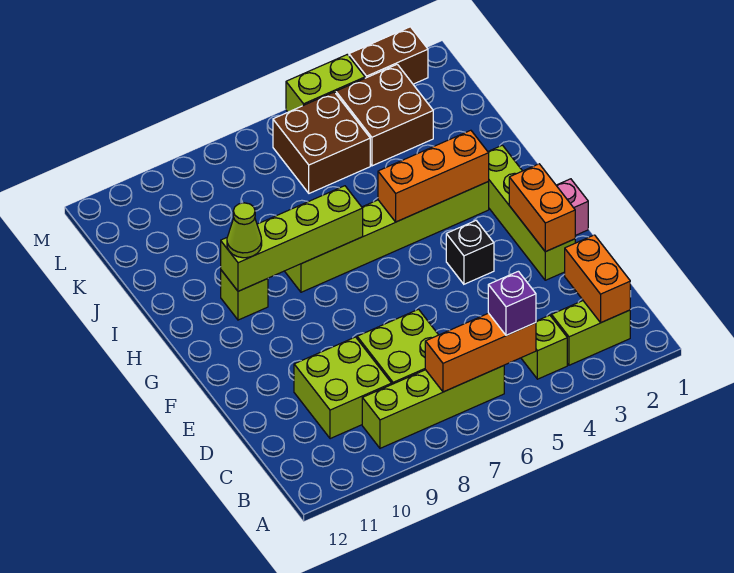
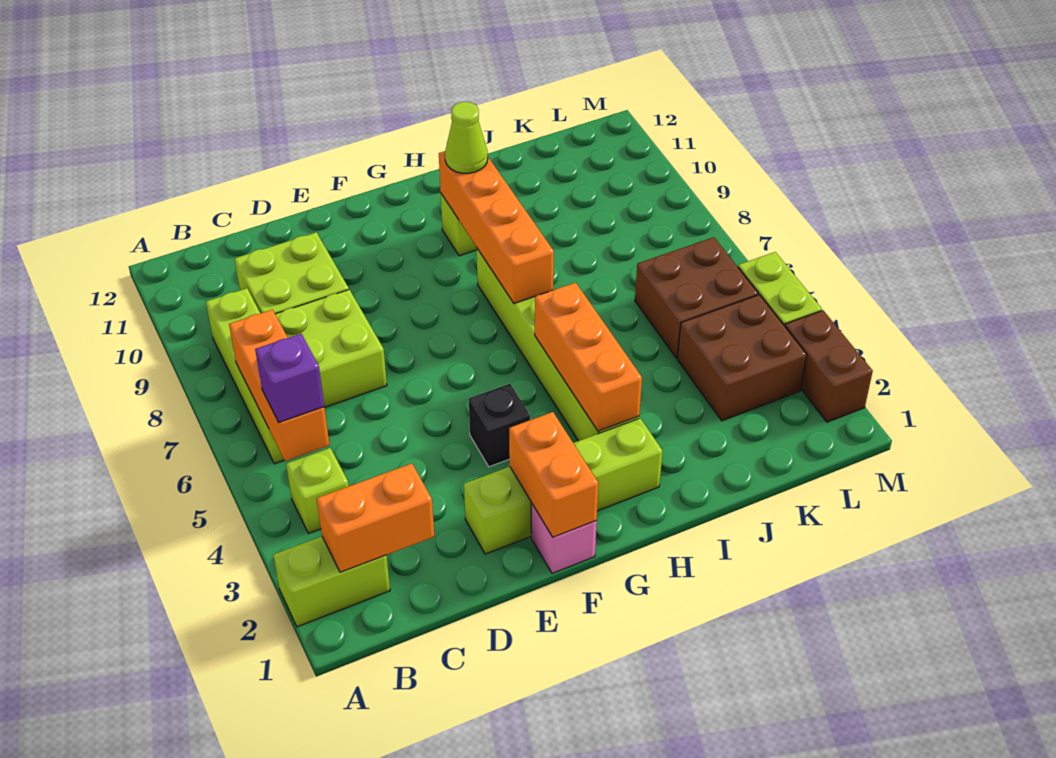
lime brick B2:B3 level 1 -> lime brick A2:B2 level 1
orange brick E2:F2 level 2 -> orange brick F1:F2 level 2
lime brick H7:H10 level 2 -> orange brick H7:H10 level 2

